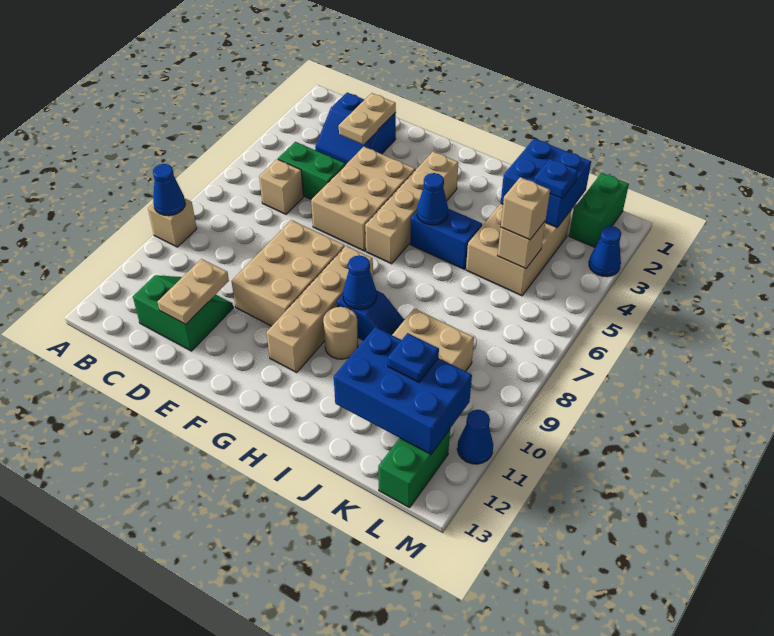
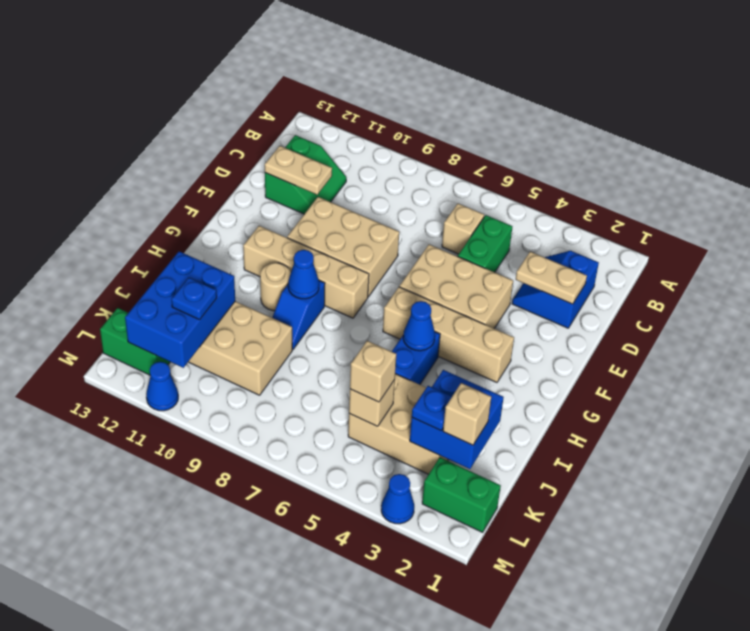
tan brick A9 level 1 -> tan brick K2 level 3
blue cone A9 level 2 -> none

